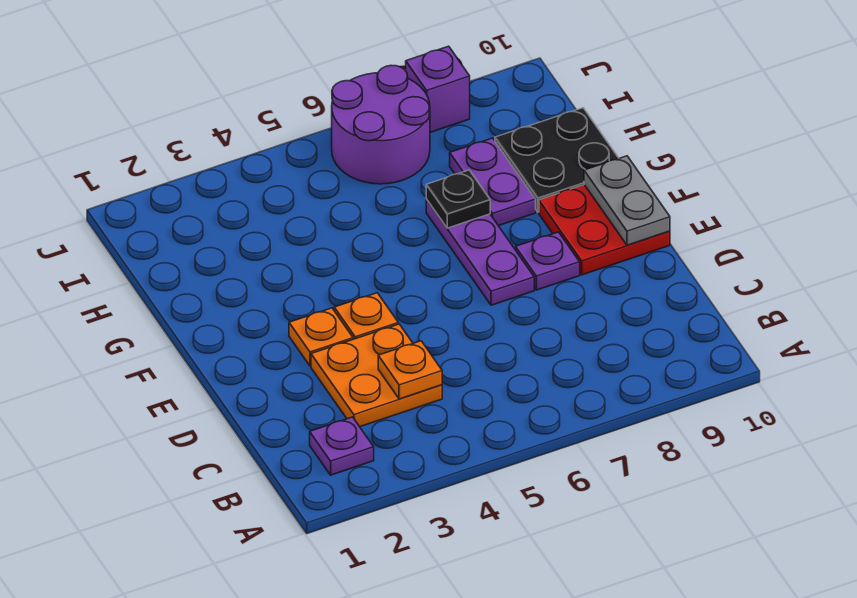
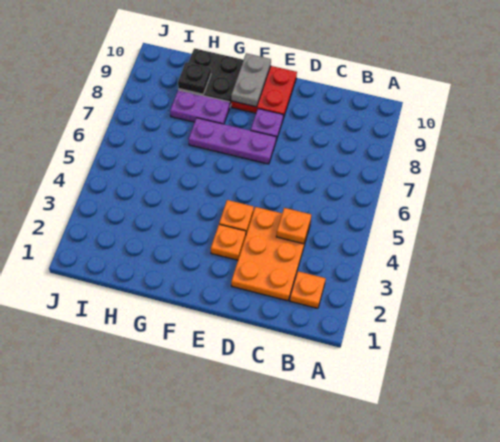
purple plate B2 level 1 -> orange plate B2 level 1
orange plate C3:D4 level 1 -> orange plate C2:D4 level 1
grey plate E10:F10 level 2 -> grey plate F9:F10 level 2
black plate G7 level 2 -> black plate H9 level 2
purple round brick I6:J7 level 1 -> none
purple brick J8 level 1 -> none

